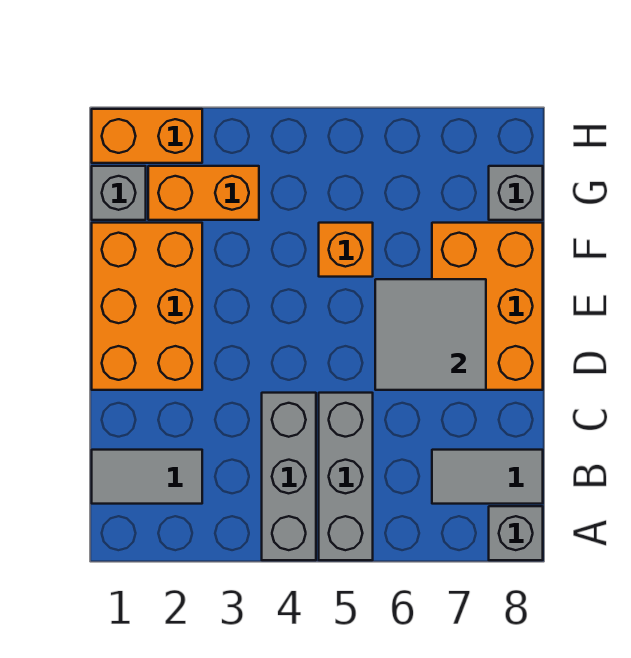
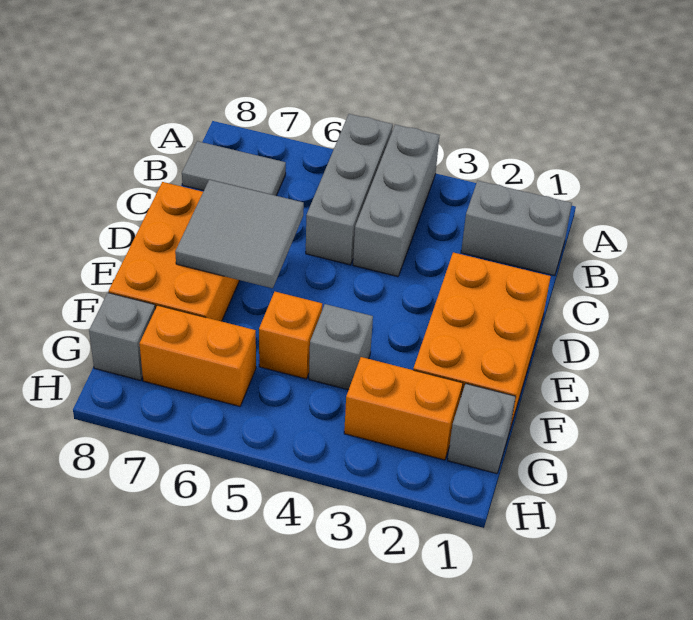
grey brick A8 level 1 -> grey brick F4 level 1
grey tile B1:B2 level 1 -> grey brick B1:B2 level 1
orange brick H1:H2 level 1 -> orange brick G6:G7 level 1

